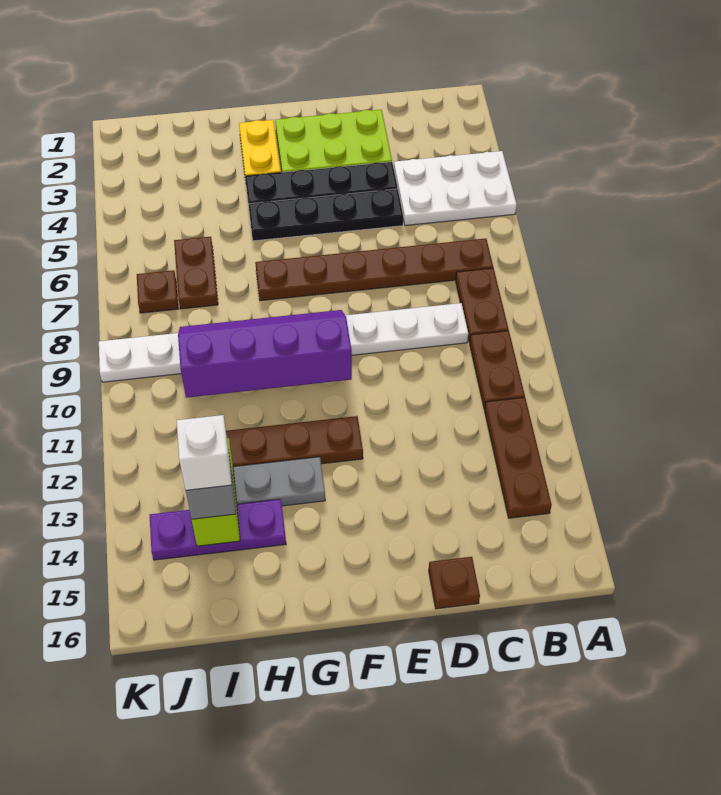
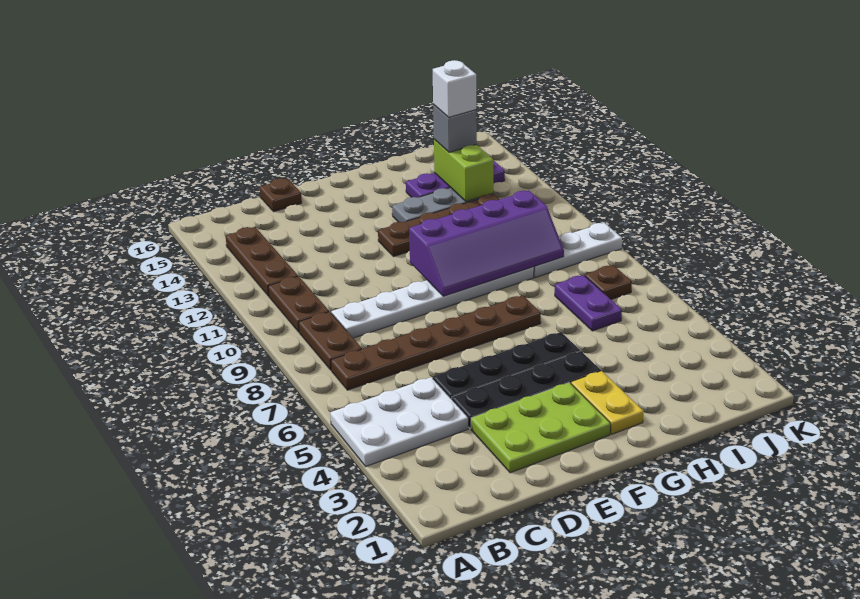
brown plate I6:I7 level 1 -> purple plate I6:I7 level 1

